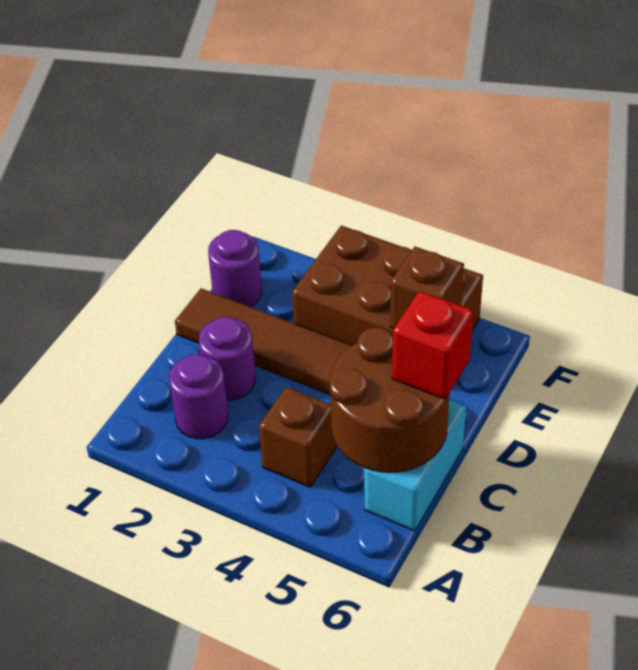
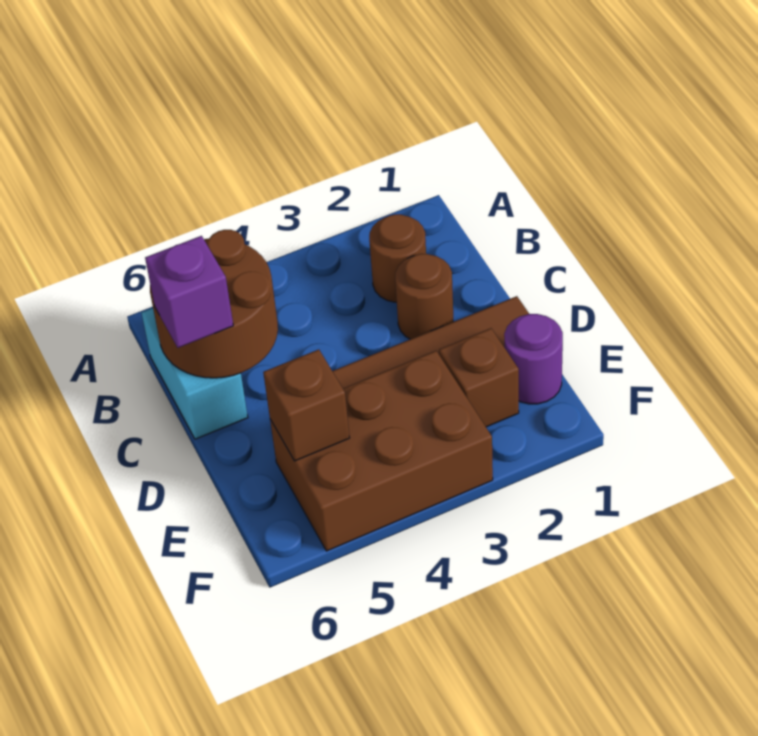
purple round brick B2 level 1 -> brown round brick B2 level 1
brown brick B4 level 1 -> brown brick E2 level 1
purple round brick C2 level 1 -> brown round brick C2 level 1
red brick C6 level 3 -> purple brick C6 level 3

